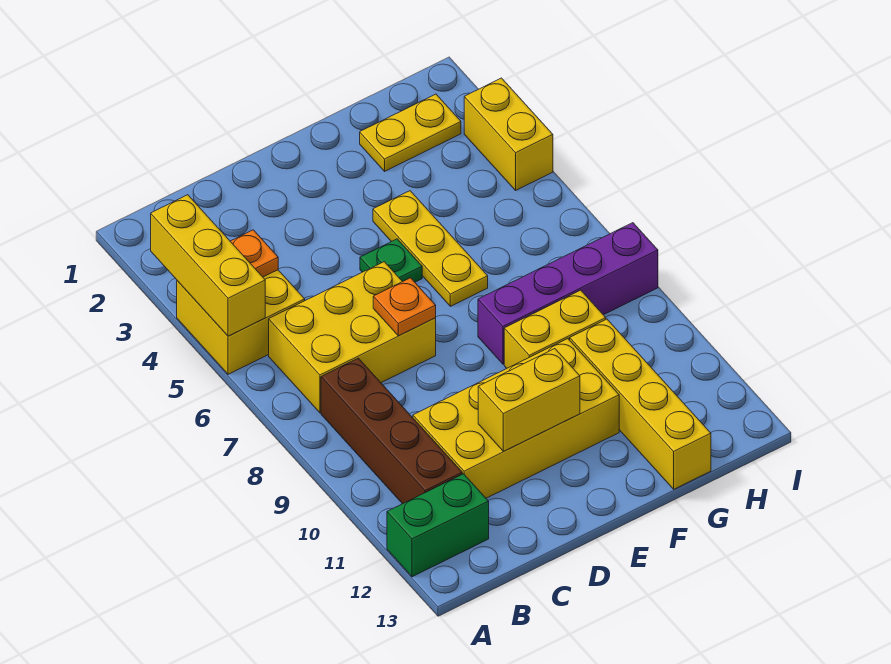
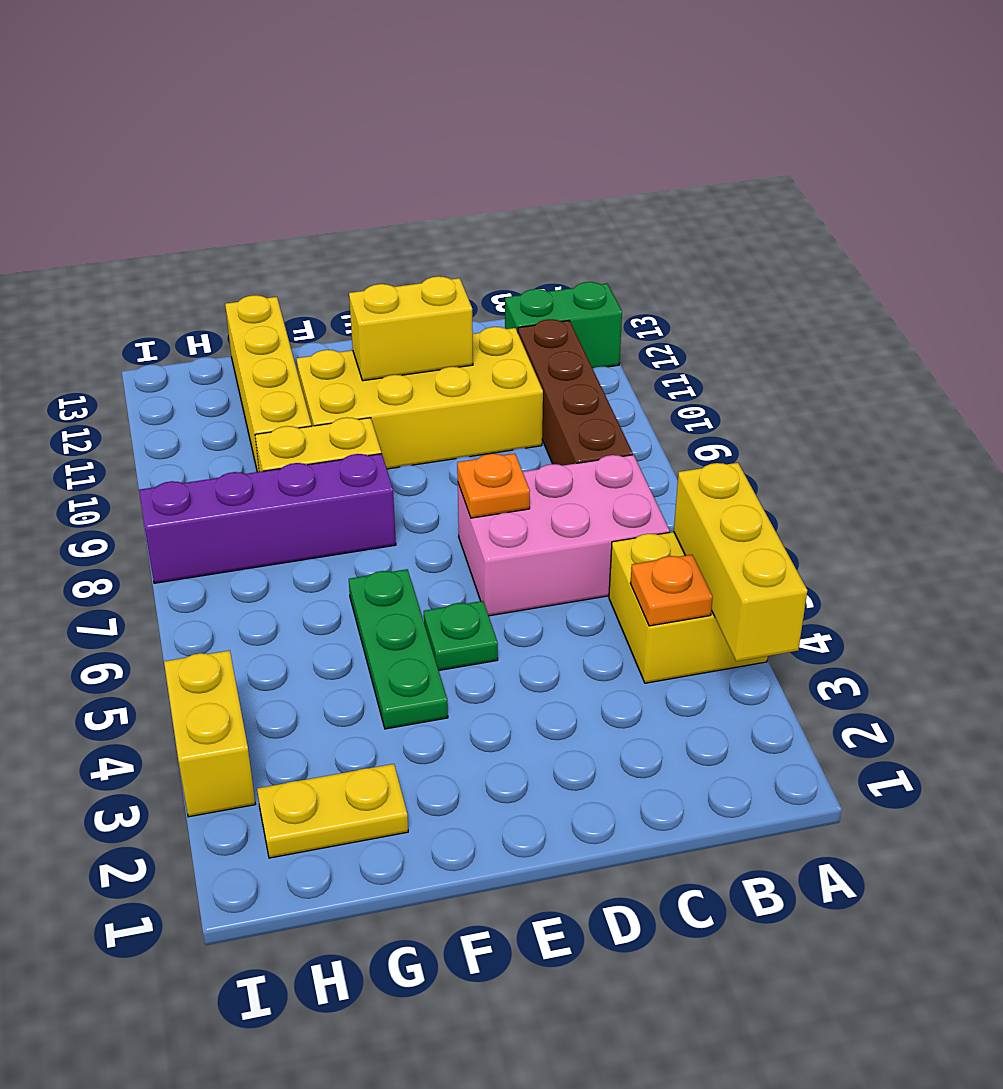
yellow brick B6:D7 level 1 -> pink brick B6:D7 level 1
yellow plate F4:F6 level 1 -> green plate F4:F6 level 1

